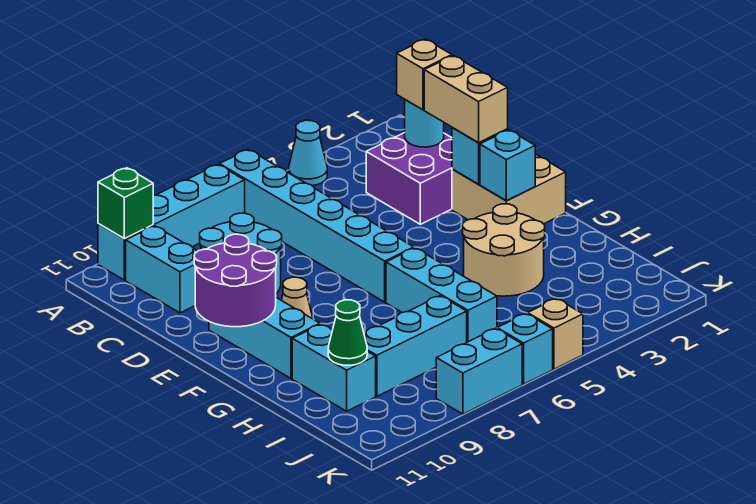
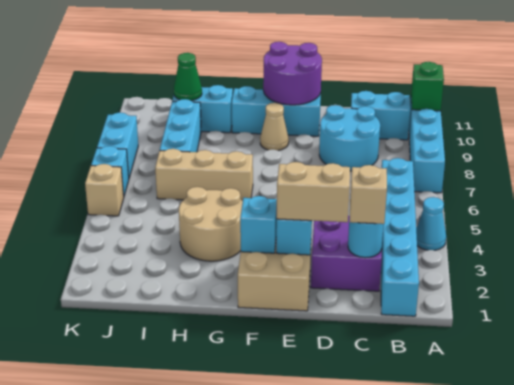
cyan brick A6:F6 level 1 -> cyan brick B1:B6 level 1
cyan brick G6:I6 level 1 -> tan brick G6:I6 level 1

